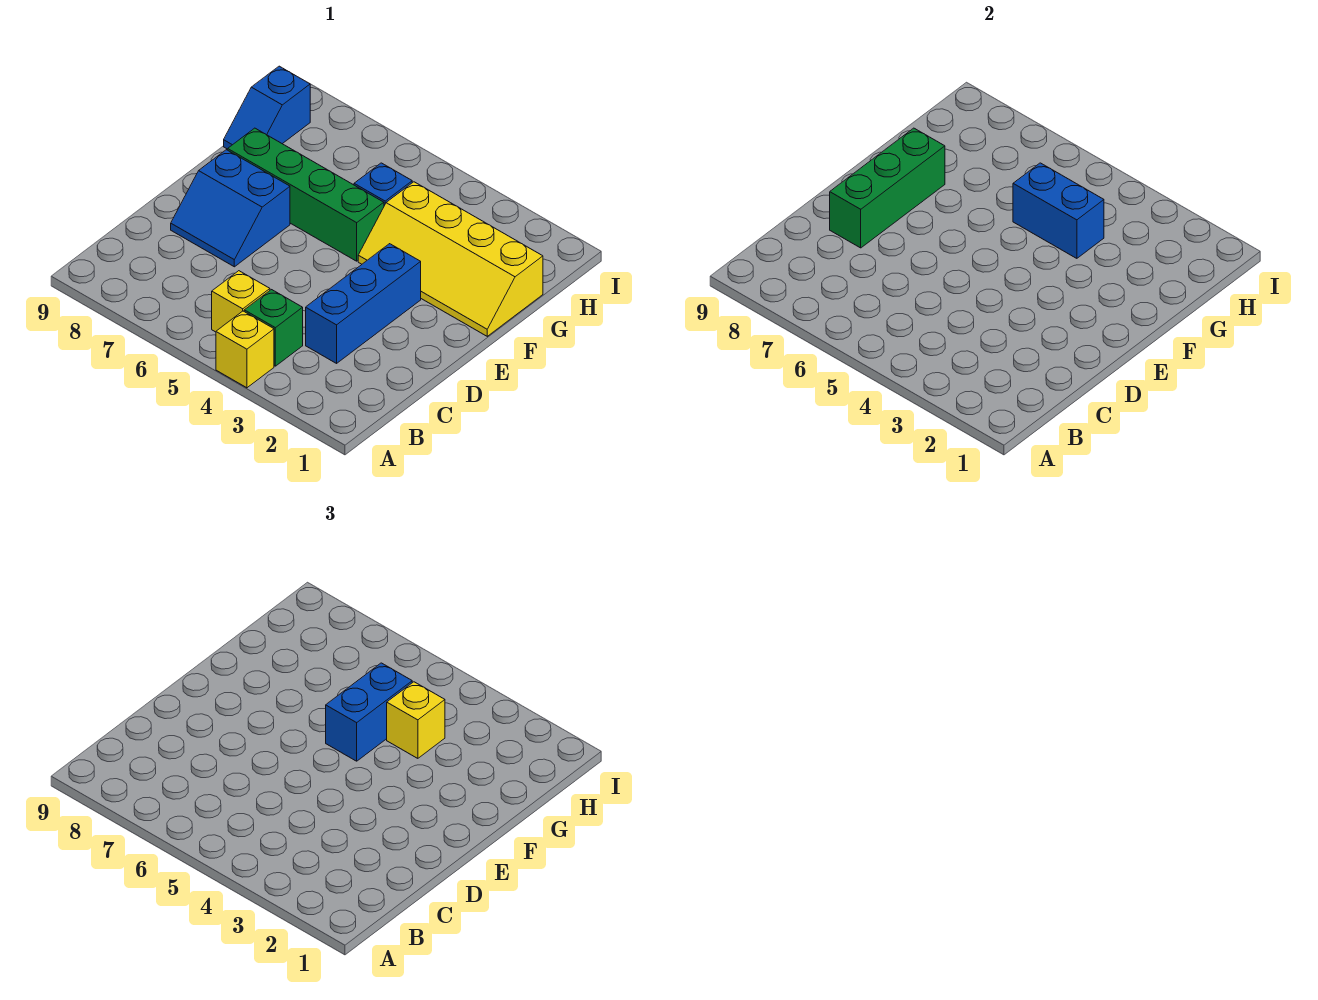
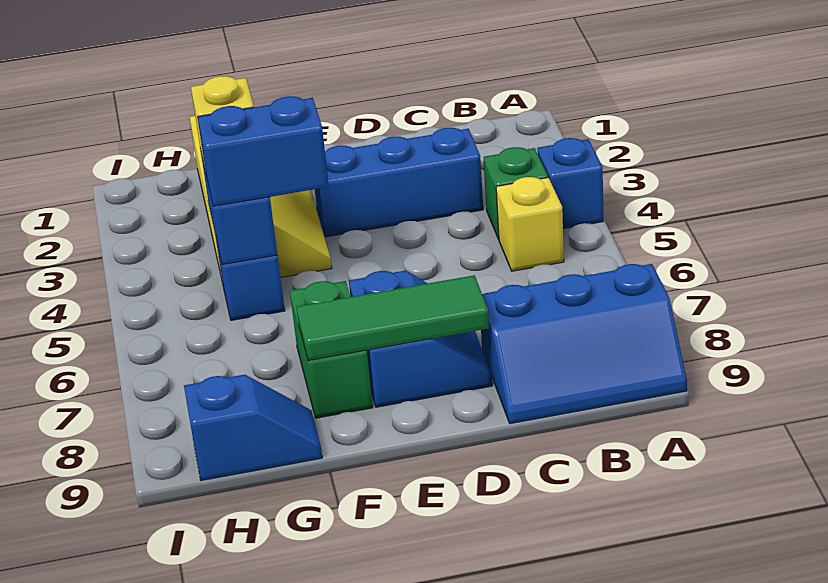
yellow brick A4 level 1 -> blue brick A4 level 1
none -> blue slope A8:C9 level 1 top 8
green brick D8:F8 level 2 -> green tile D8:F8 level 2
green brick F5:F8 level 1 -> green brick F7:F8 level 1

